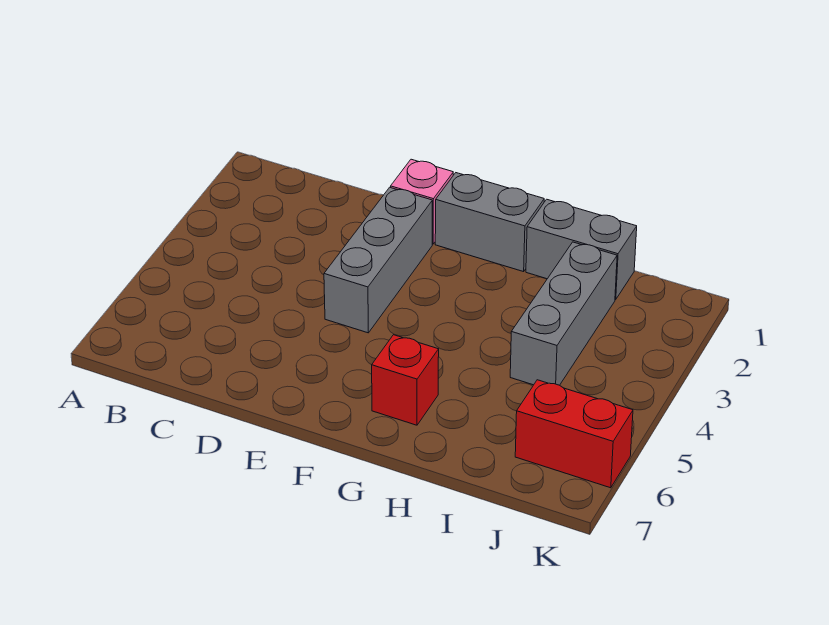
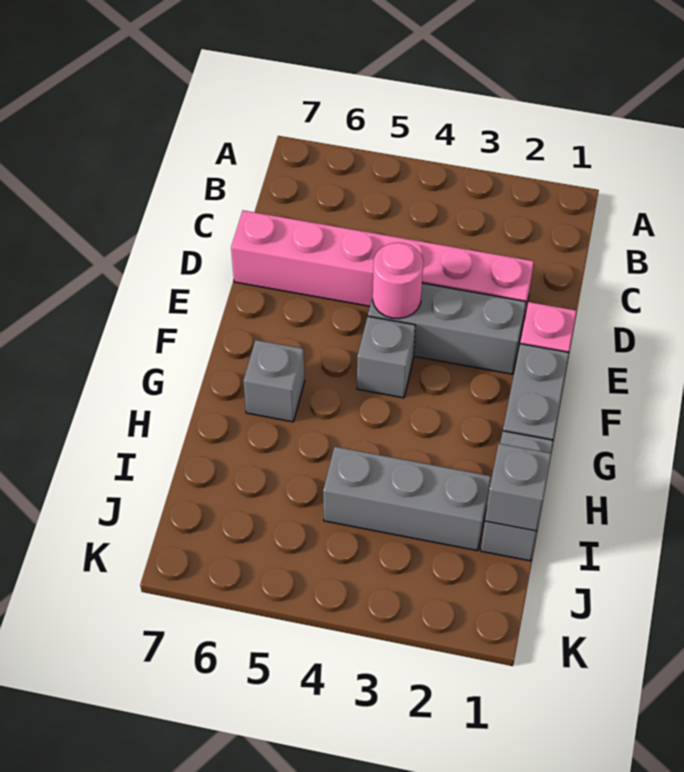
none -> pink brick D2:D7 level 1
none -> pink round brick E4 level 2
none -> grey brick F4 level 1
red brick G6 level 1 -> grey brick G6 level 1
none -> grey brick I1 level 2
red brick J6:K6 level 1 -> none

